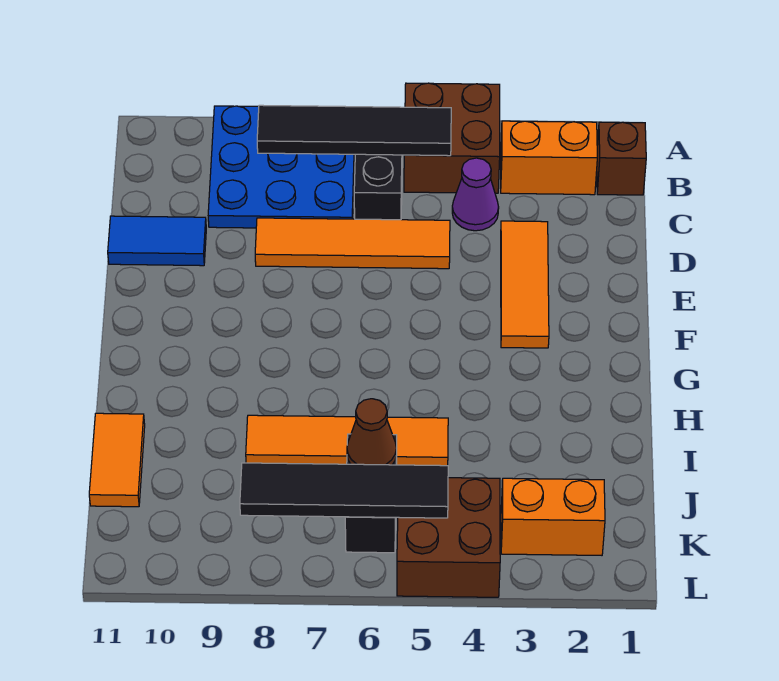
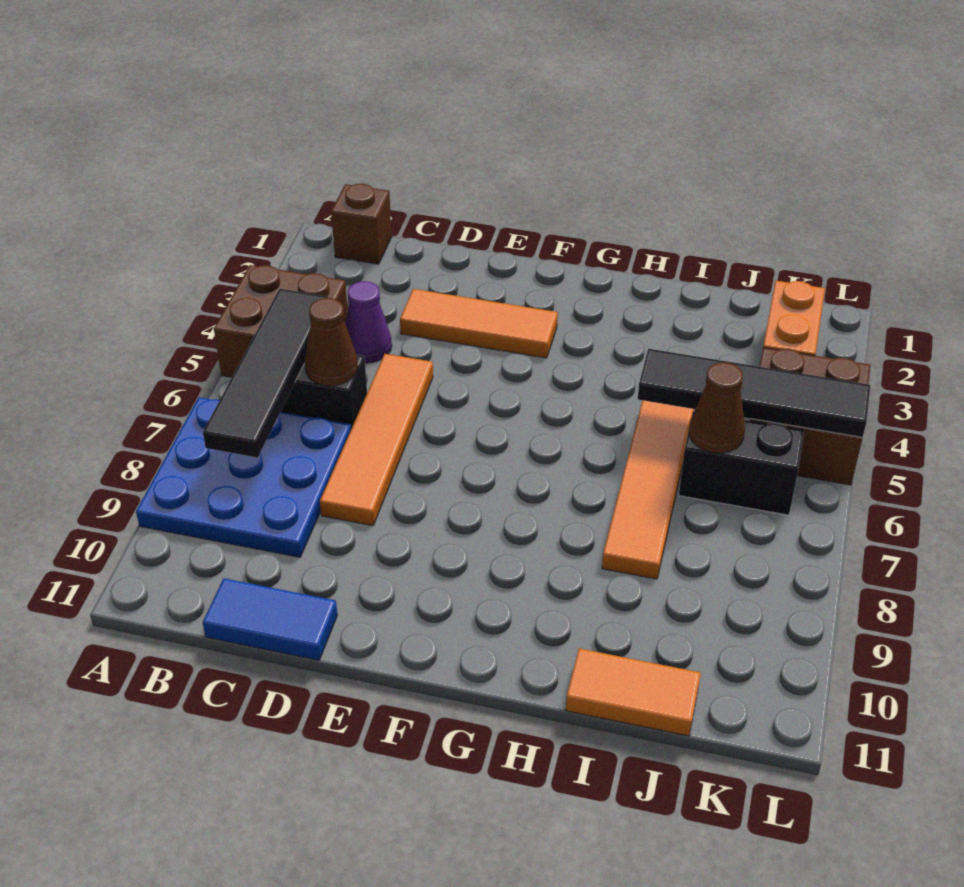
orange brick B2:B3 level 1 -> none
none -> brown cone C6 level 2
blue tile D10:D11 level 1 -> blue tile C11:D11 level 1
black tile K5:K8 level 2 -> black tile I5:L5 level 2

